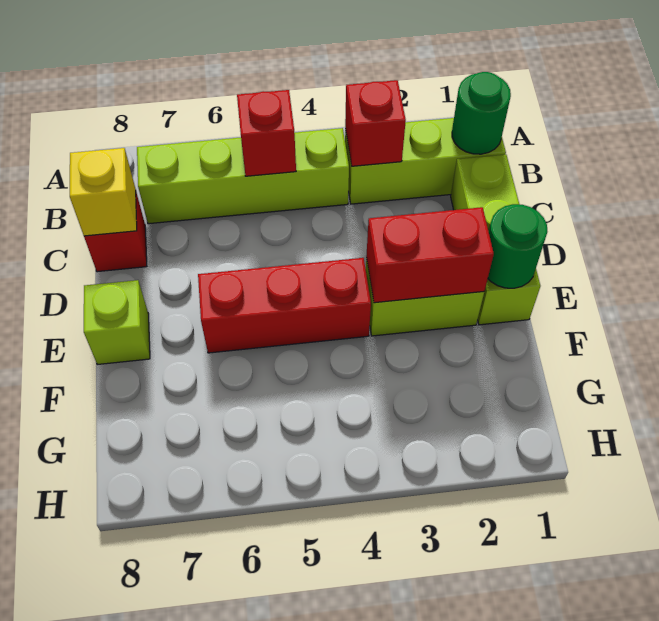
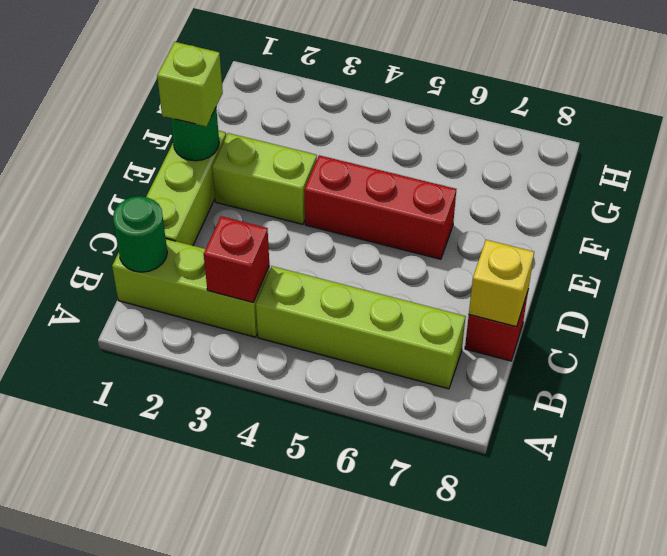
red brick B5 level 2 -> none
red brick E2:E3 level 2 -> none
lime brick E8 level 1 -> lime brick E1 level 3

